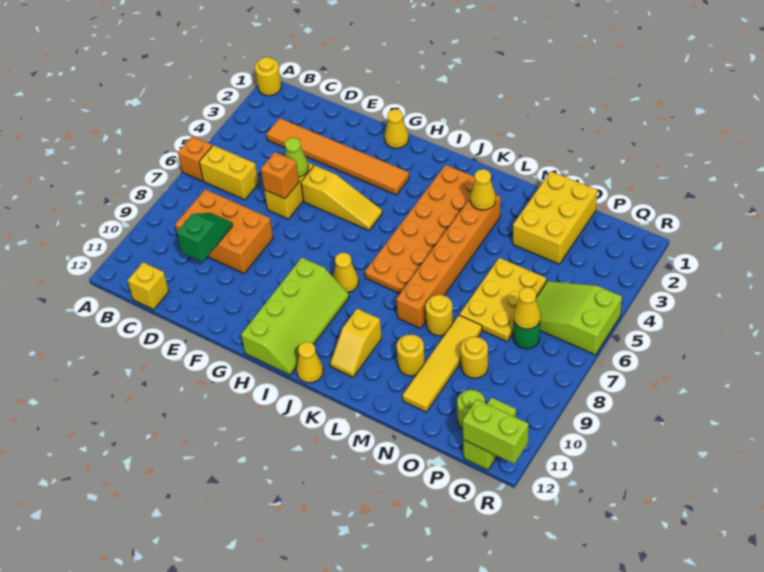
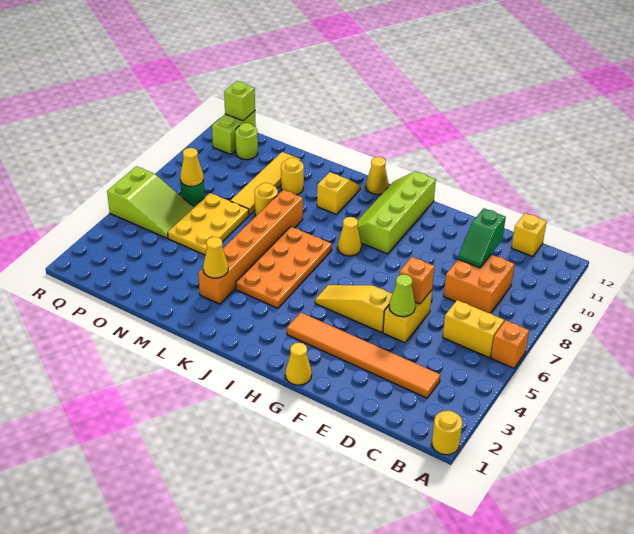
orange brick C8:E9 level 1 -> orange brick C8:D9 level 1
orange plate J2:K7 level 1 -> orange plate J4:K7 level 1
yellow brick N1:O3 level 1 -> none
yellow round brick O9 level 1 -> none
lime brick Q12:R12 level 2 -> lime brick Q12 level 2

